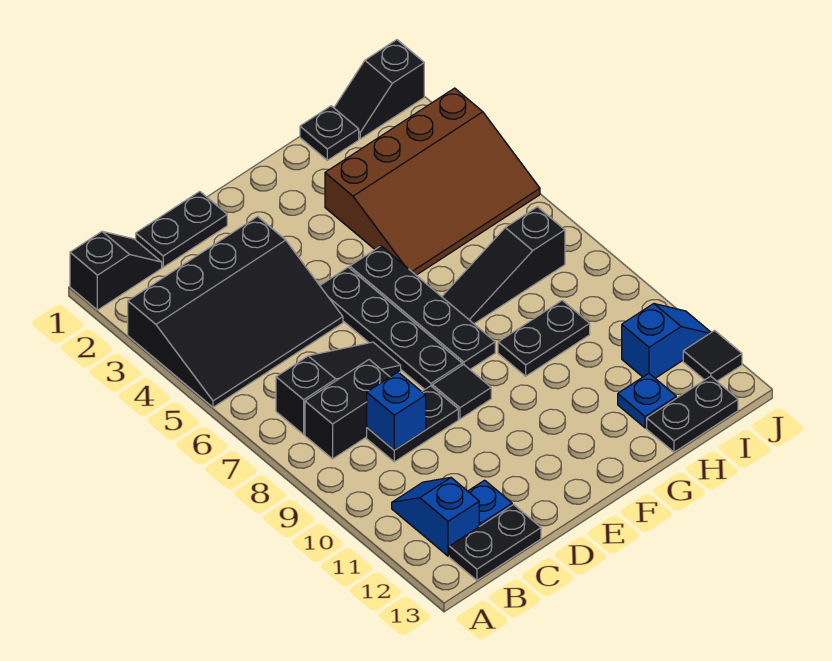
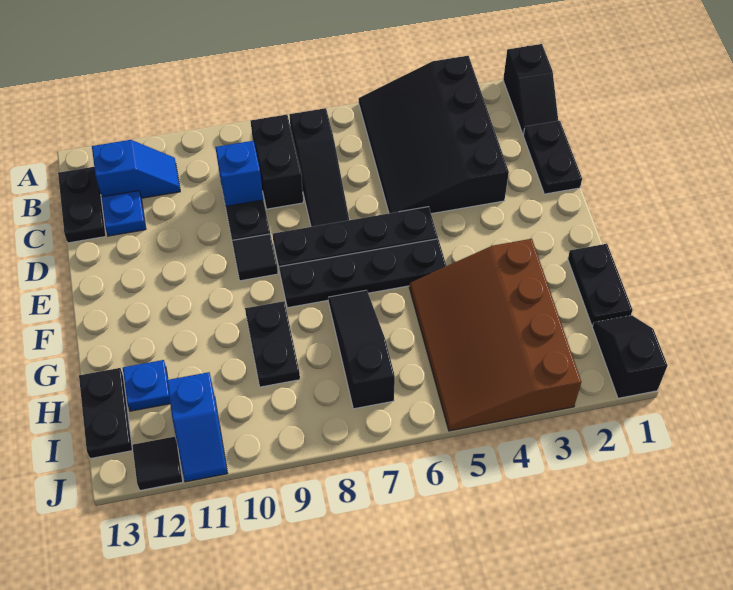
black plate H1 level 1 -> black plate G1:H1 level 1

